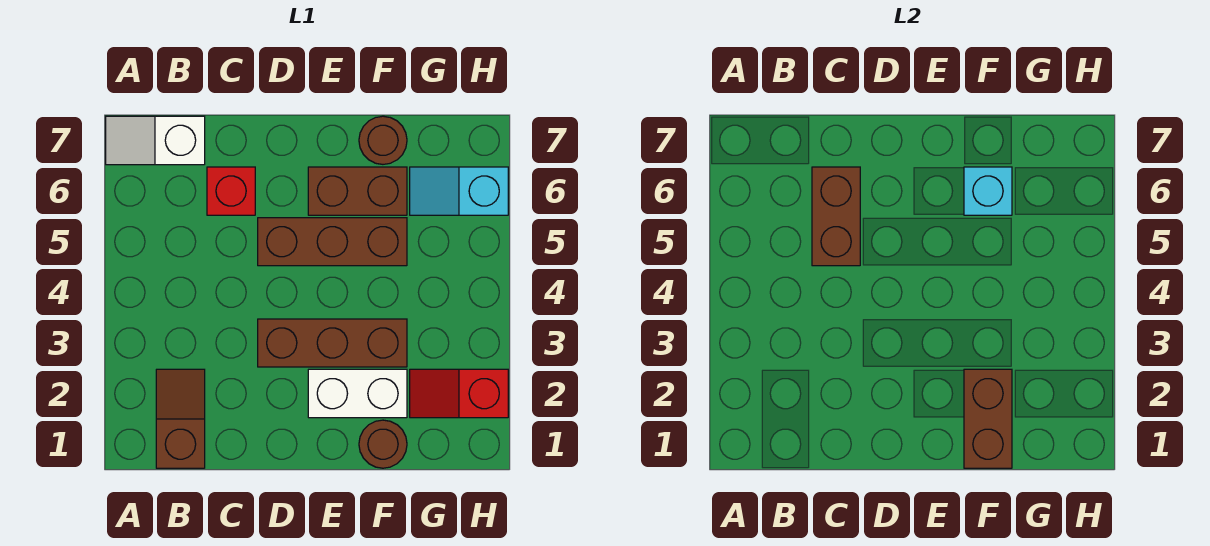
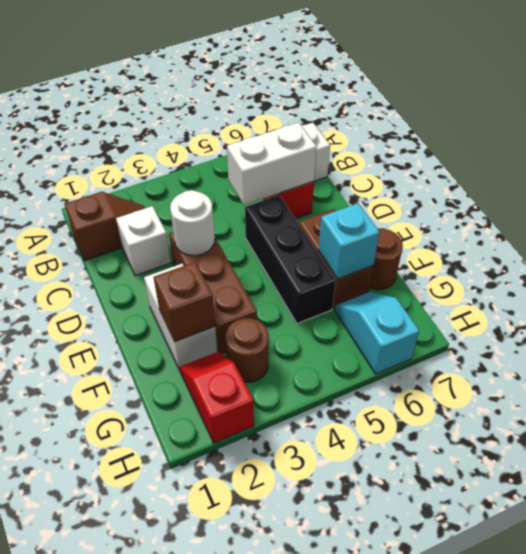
none -> white brick C2 level 1
brown brick C5:C6 level 2 -> white brick C5:C6 level 2
none -> white round brick D3 level 2
brown brick D5:F5 level 1 -> black brick D5:F5 level 1
brown round brick F1 level 1 -> brown round brick G3 level 1
brown brick F1:F2 level 2 -> brown brick F2 level 2

